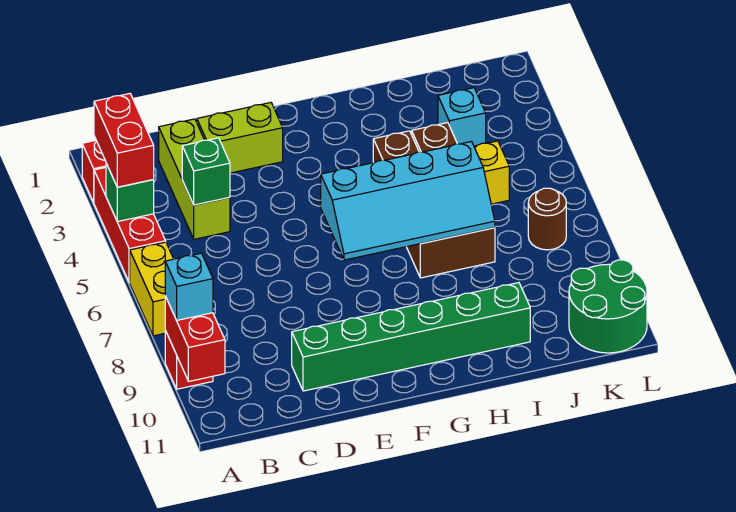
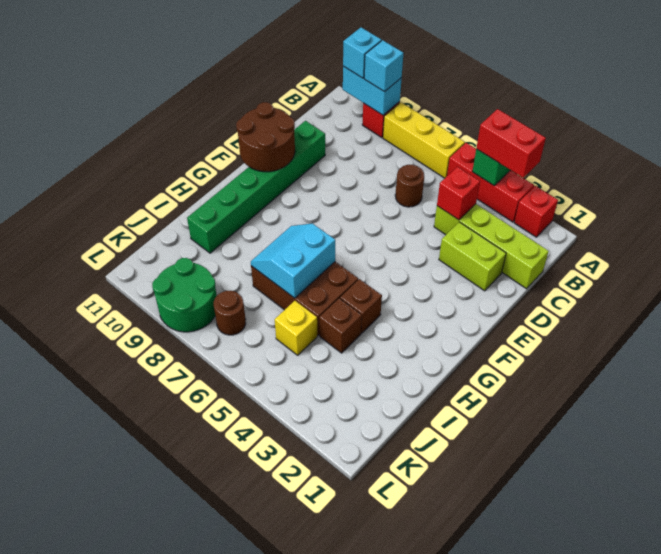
yellow brick A6:A7 level 1 -> yellow brick A6:A8 level 1
red brick A9:A10 level 2 -> cyan brick A9:A10 level 2
lime brick C2:C4 level 1 -> lime brick C1:C4 level 1
green brick C4 level 2 -> red brick C4 level 2
none -> brown round brick C6 level 1
lime brick D2:E2 level 1 -> lime brick D2:D3 level 1
none -> brown round brick E10:F11 level 2
cyan slope F6:I7 level 2 top 6 -> cyan slope H6:I7 level 2 top 6
cyan brick J3 level 1 -> cyan brick A10 level 3
green round brick K10:L11 level 1 -> green round brick K8:L9 level 1

